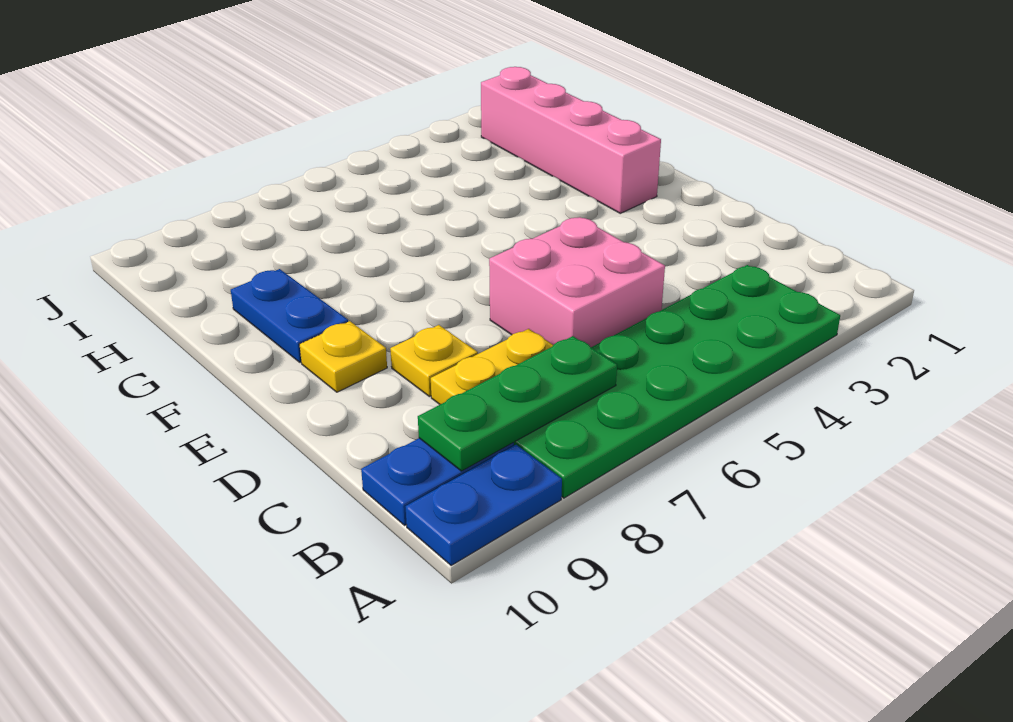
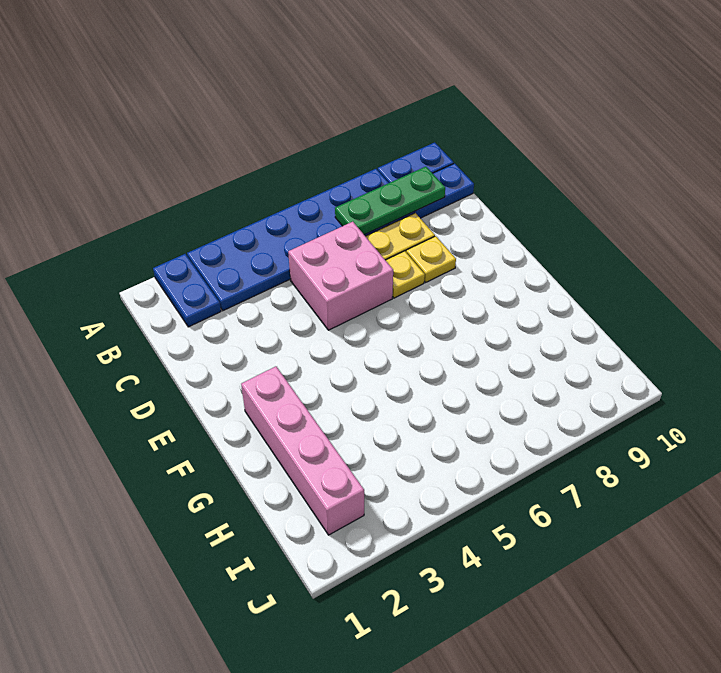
green plate A3:B8 level 1 -> blue plate A3:B8 level 1
yellow plate E9 level 1 -> yellow plate D7 level 1
blue plate F9:G9 level 1 -> blue plate A2:B2 level 1

